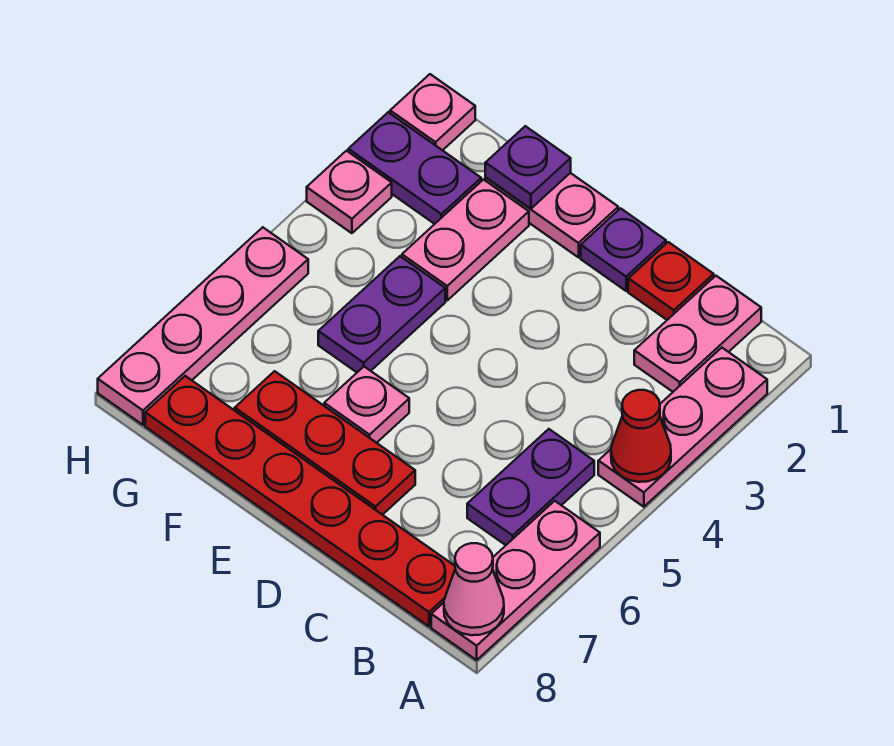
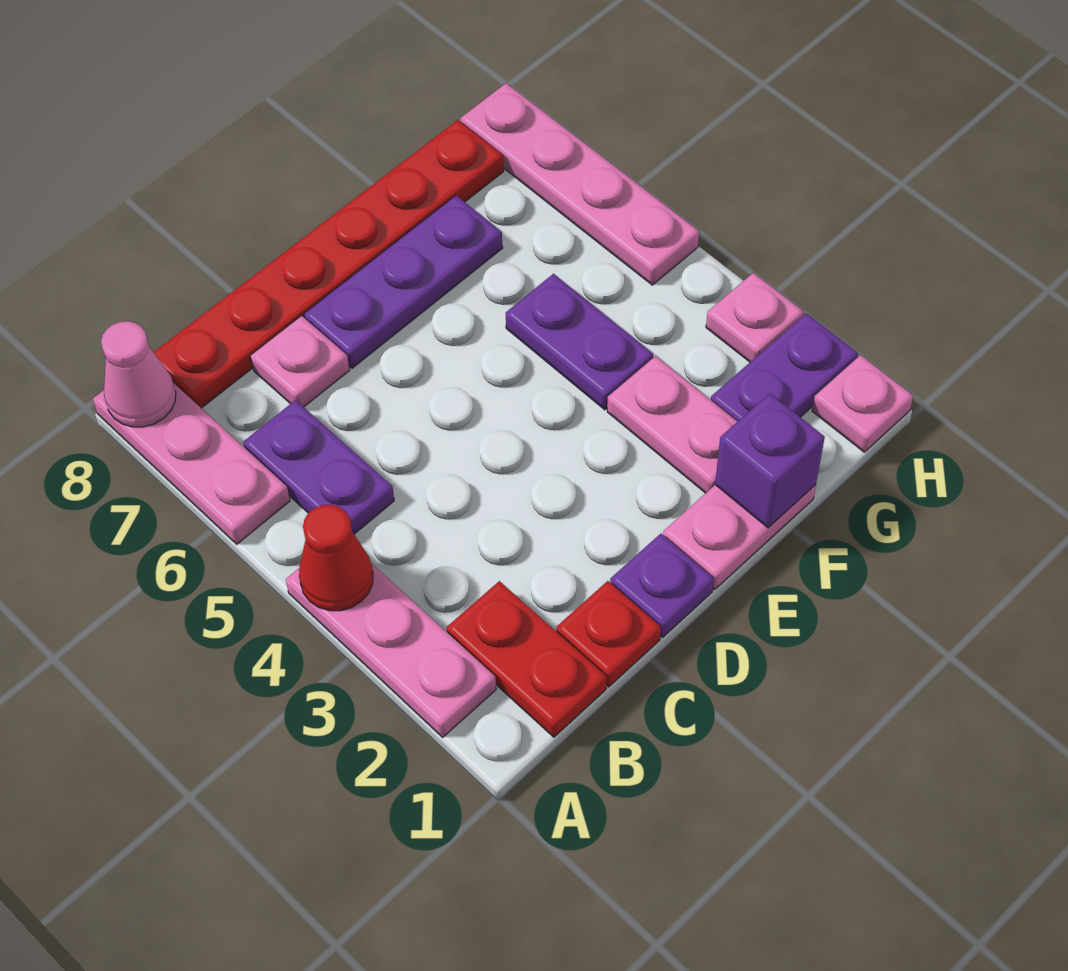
pink plate B1:B2 level 1 -> red plate B1:B2 level 1
red plate D7:F7 level 1 -> purple plate D7:F7 level 1
pink plate E6 level 1 -> pink plate C7 level 1
purple plate F1 level 2 -> purple brick F1 level 2

